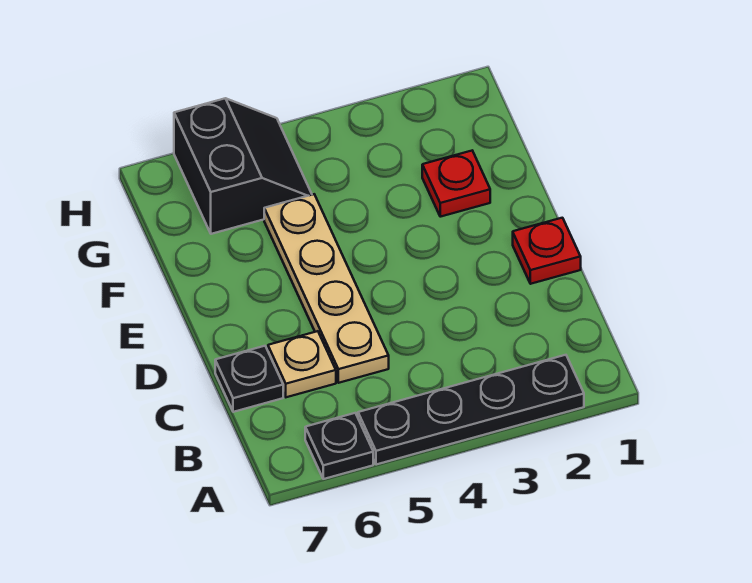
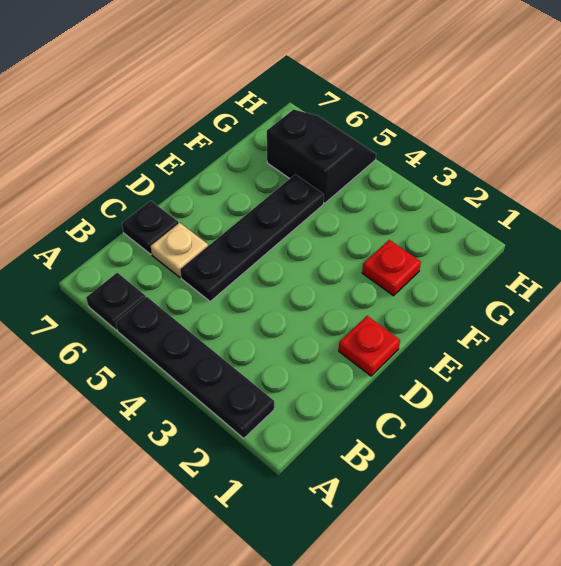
tan plate C5:F5 level 1 -> black plate C5:F5 level 1
black slope G5:H6 level 1 top 6 -> black slope G5:H6 level 1 top G

